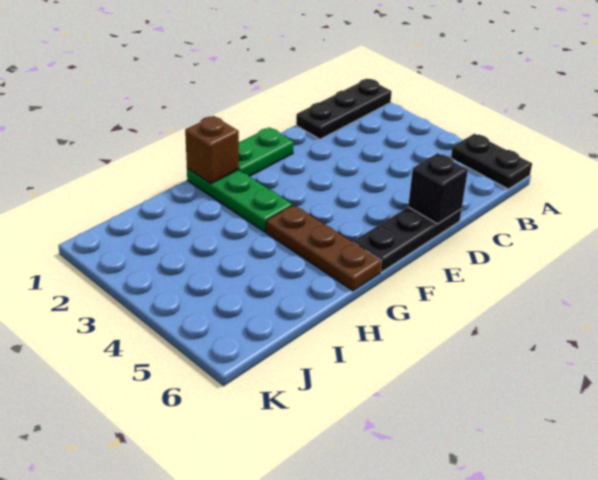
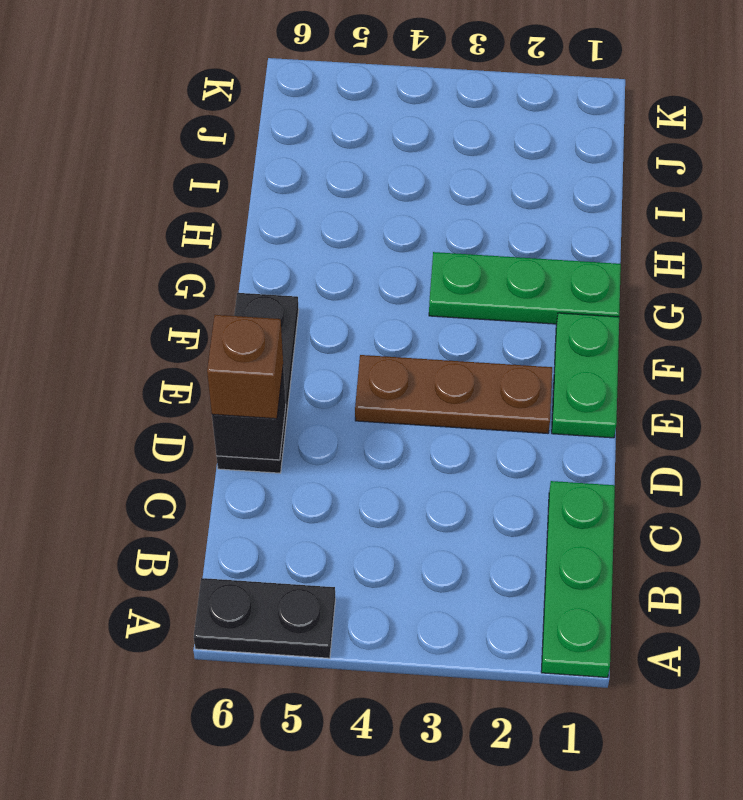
black plate A1:C1 level 1 -> green plate A1:C1 level 1
brown brick G1 level 2 -> brown brick D6 level 3
brown plate G4:G6 level 1 -> brown plate E2:E4 level 1

